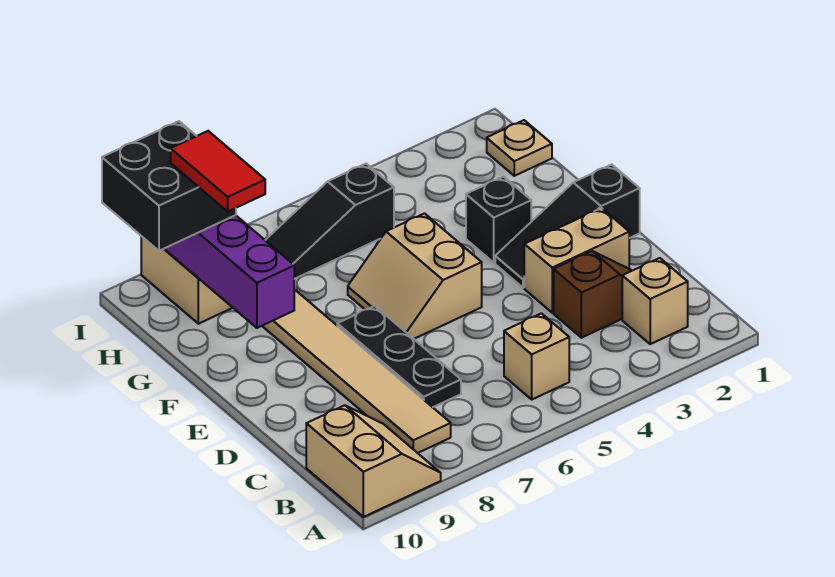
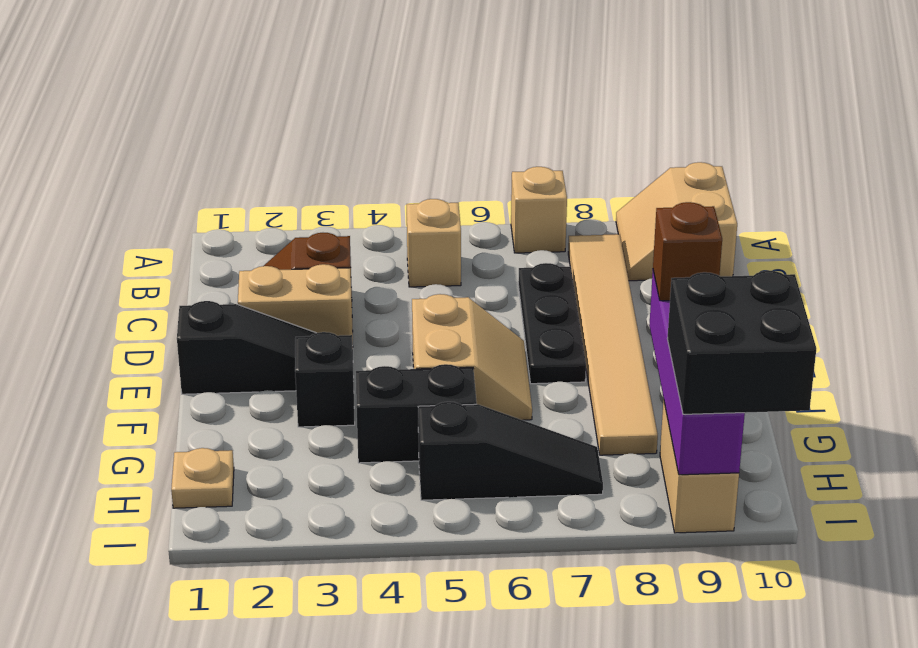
tan brick B2 level 1 -> tan brick A7 level 1
none -> brown brick F9 level 3
none -> black brick G4:G5 level 1
red tile G9:H9 level 4 -> none

